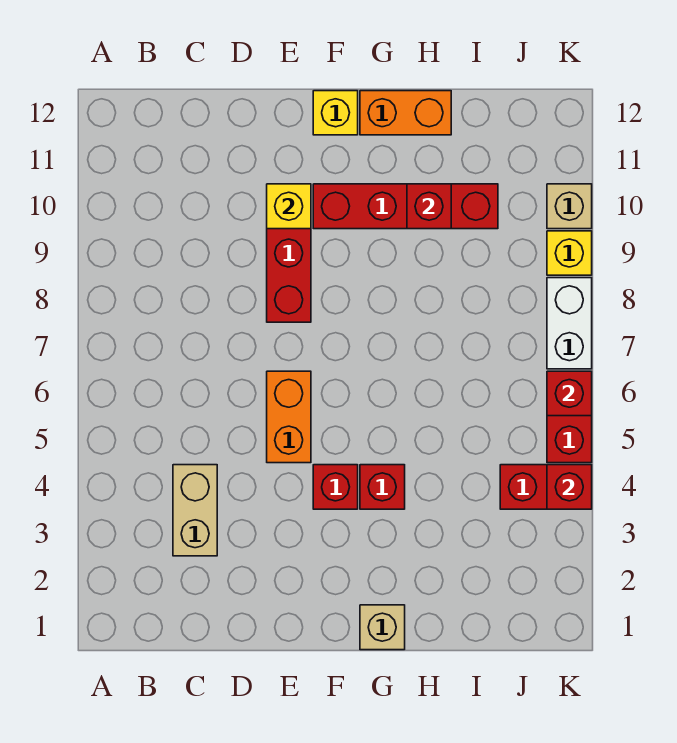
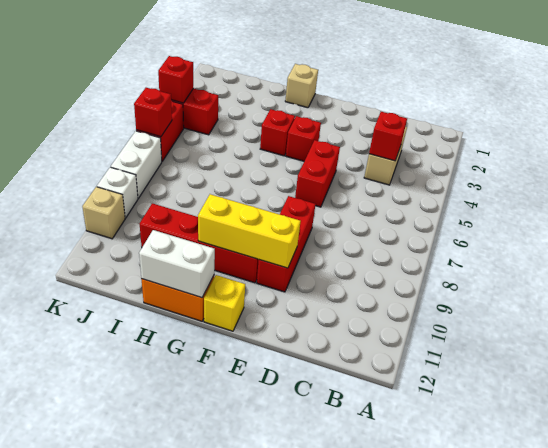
orange brick E5:E6 level 1 -> red brick E5:E6 level 1
yellow brick E10 level 2 -> yellow brick E10:G10 level 2
none -> white brick G12:H12 level 2
red brick H10 level 2 -> red brick C4 level 2
yellow brick K9 level 1 -> white brick K9 level 1

